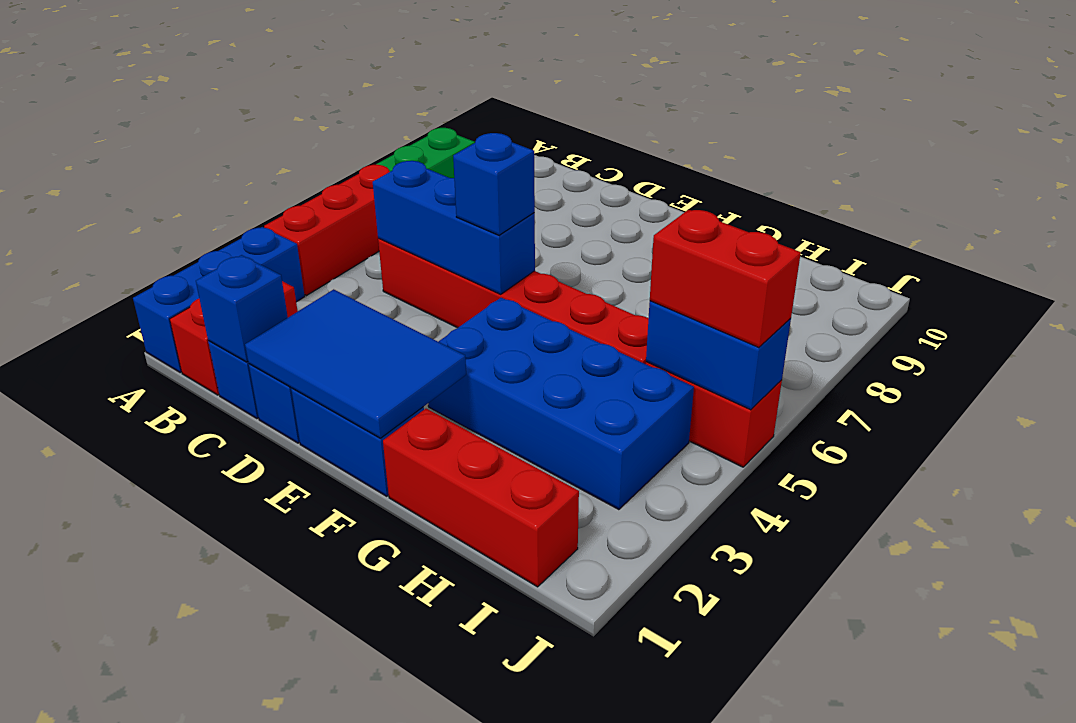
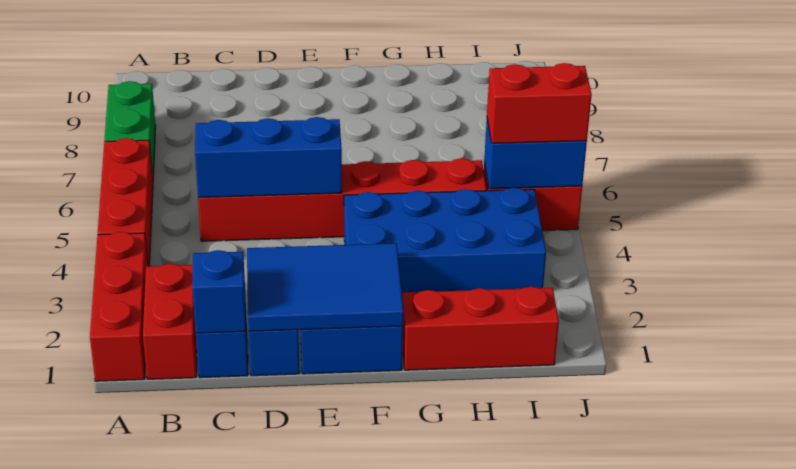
blue brick A1:A3 level 1 -> red brick A1:A3 level 1
blue brick E5 level 3 -> none

